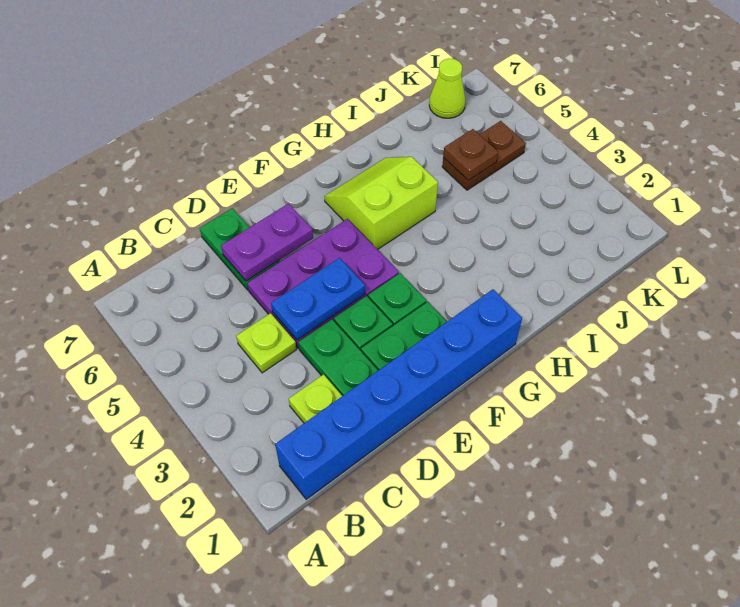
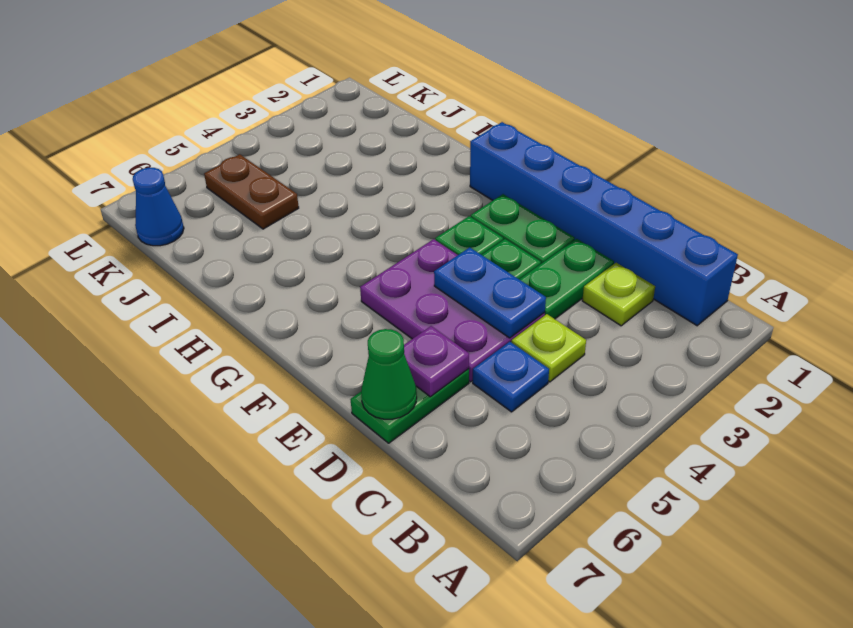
none -> blue plate C5 level 1
purple plate D6:E6 level 2 -> purple plate D6 level 2
none -> green cone D7 level 2
lime slope G5:H6 level 1 top 5 -> none
brown plate J5 level 2 -> none
lime cone K7 level 1 -> blue cone K7 level 1

